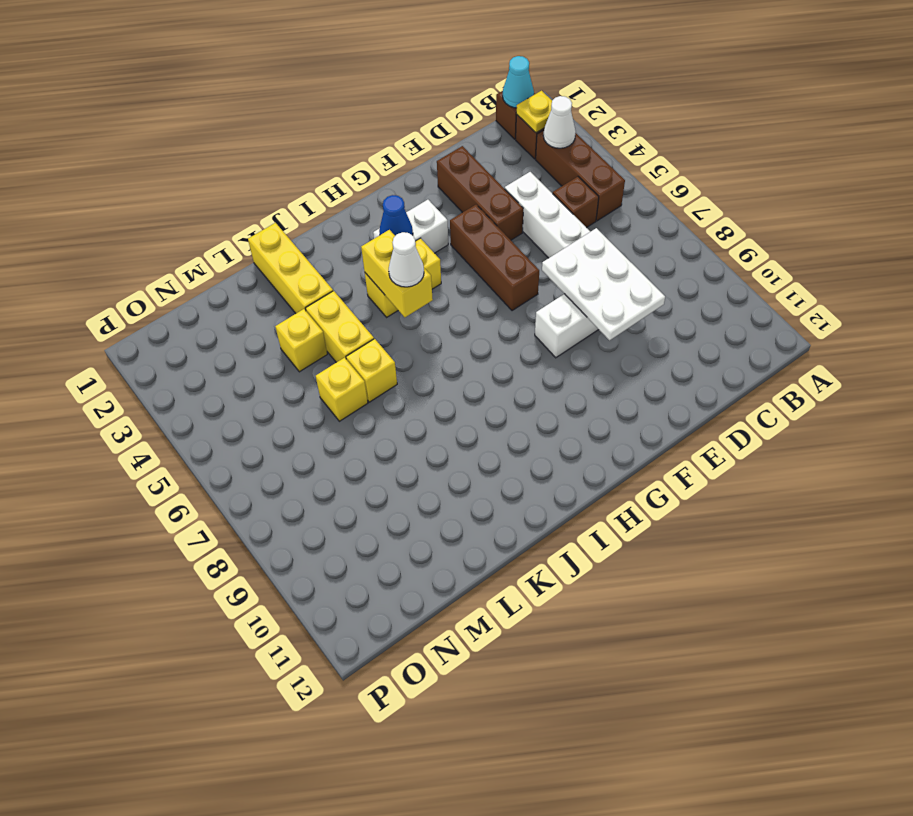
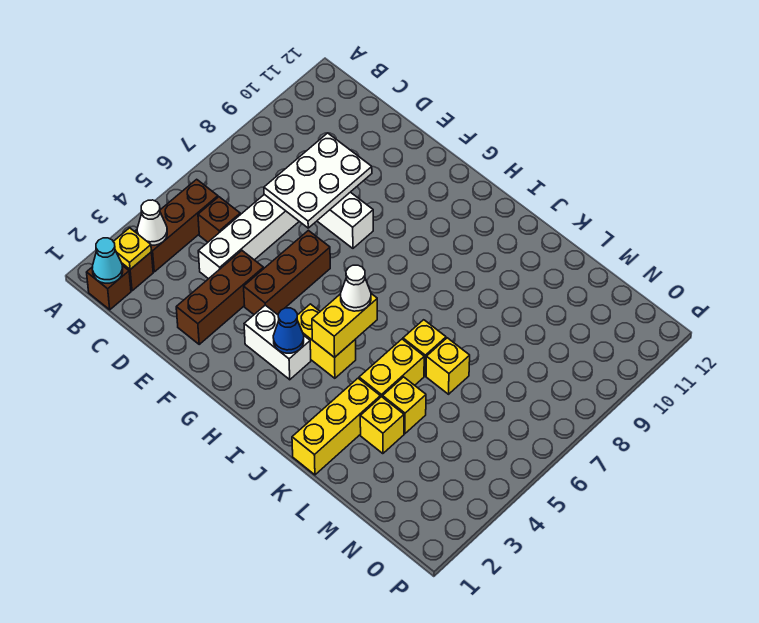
none -> yellow brick L3 level 1

